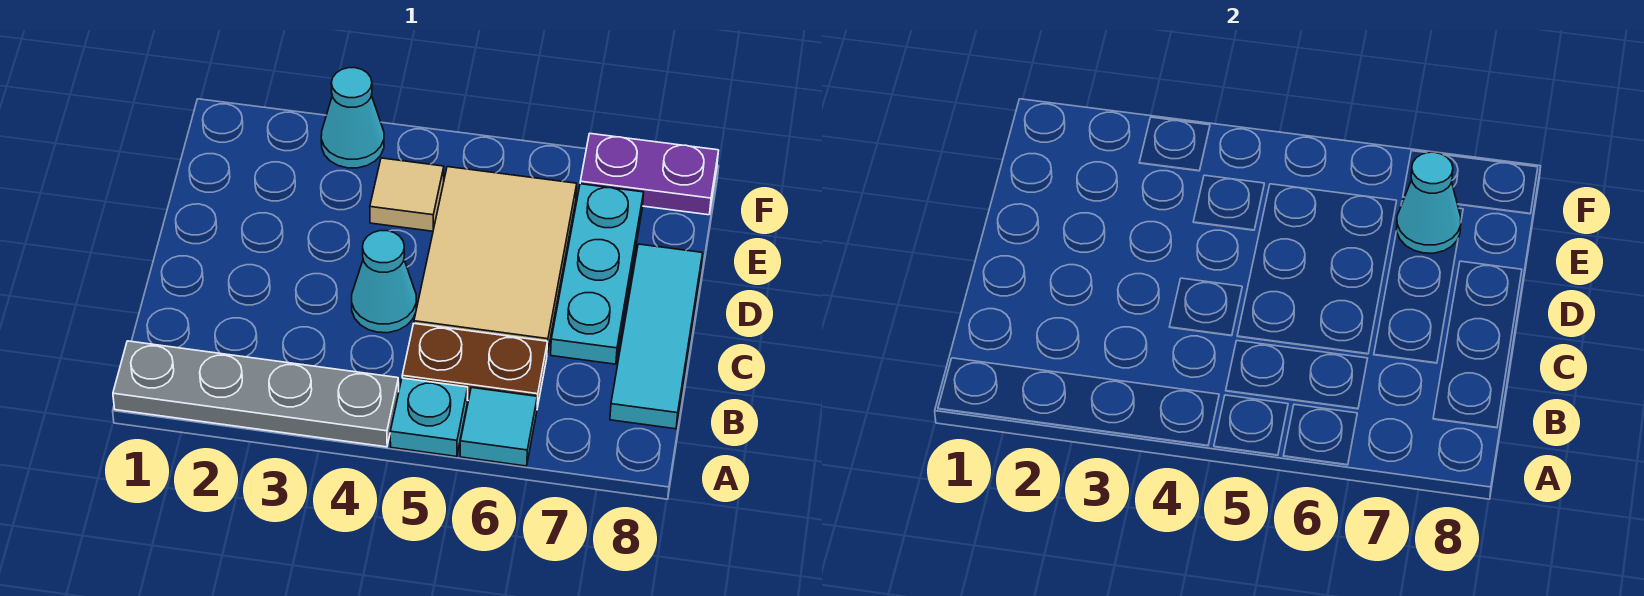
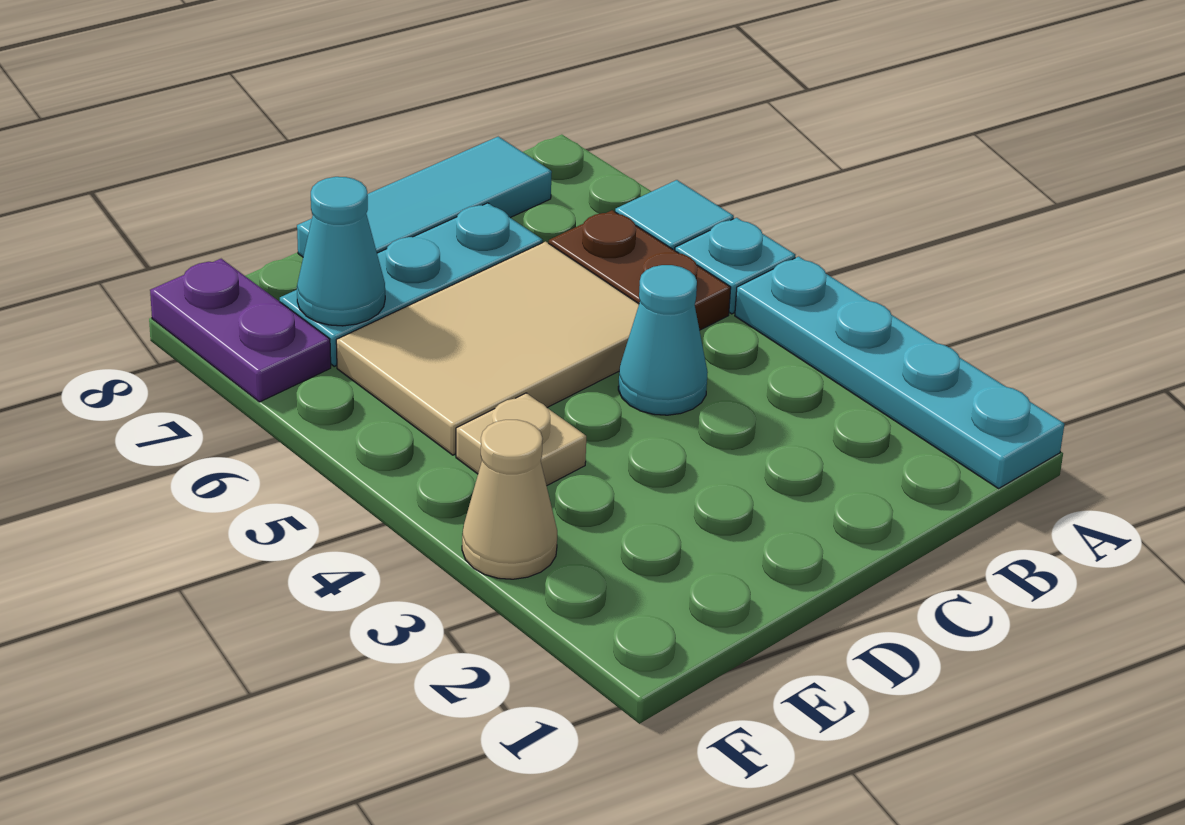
grey plate A1:A4 level 1 -> cyan plate A1:A4 level 1
tan tile E4 level 1 -> tan plate E4 level 1
cyan cone F3 level 1 -> tan cone F3 level 1

